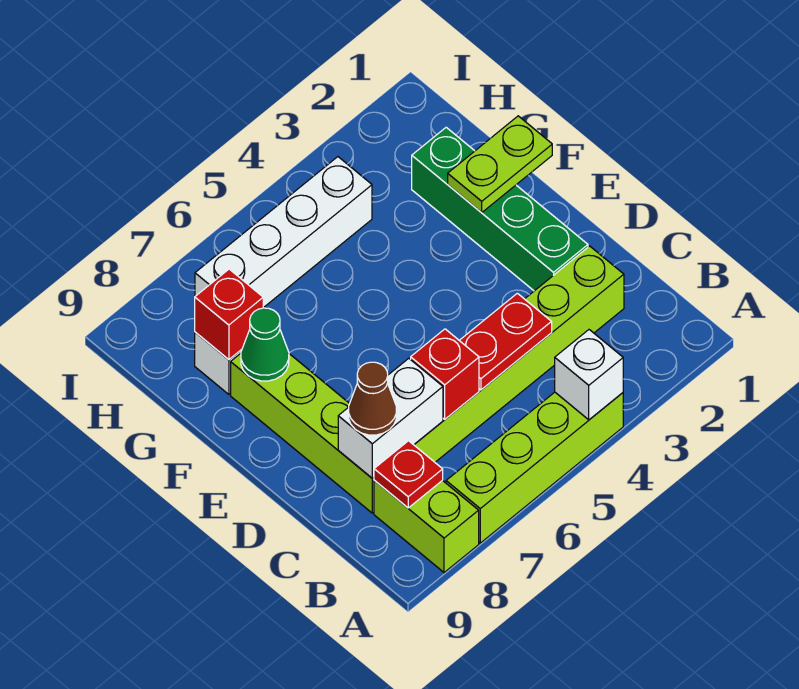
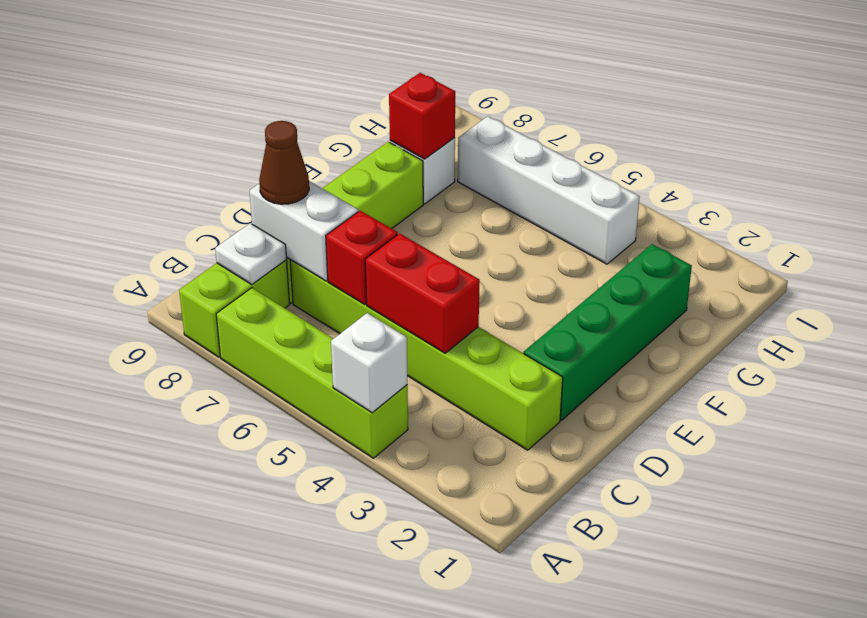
red plate B8 level 2 -> white plate B8 level 2
red plate C4:C5 level 2 -> red brick C4:C5 level 2
lime plate F1:F2 level 2 -> none
green cone F8 level 2 -> none

